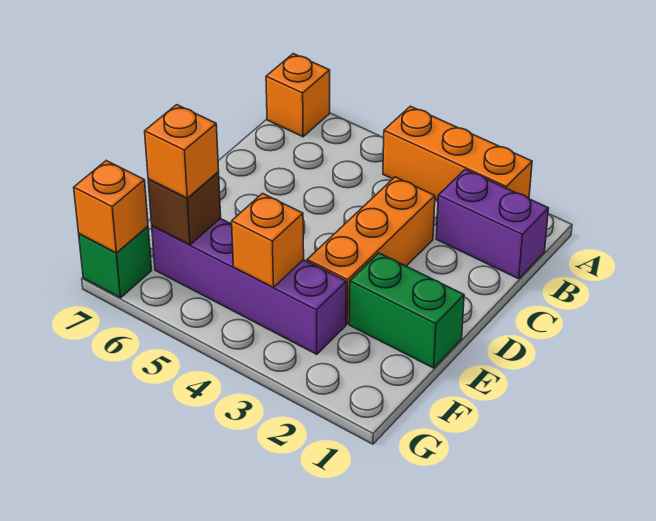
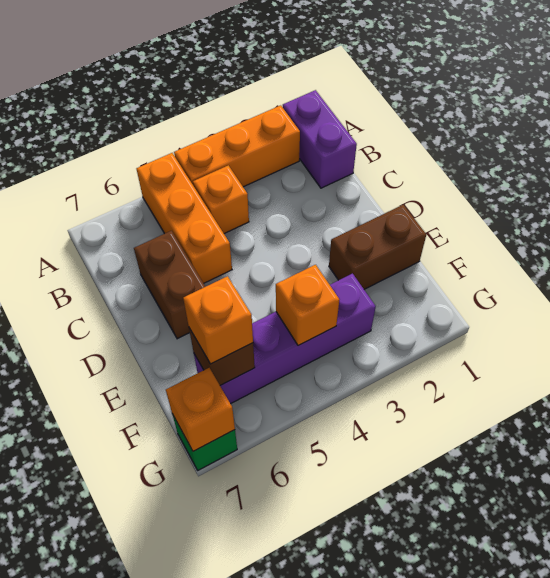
orange brick A7 level 1 -> orange brick B4 level 1
purple brick B1:B2 level 1 -> purple brick A1:B1 level 1
orange brick C3:E3 level 1 -> orange brick A5:C5 level 1
none -> brown brick C6:D6 level 1
green brick E1:E2 level 1 -> brown brick E1:E2 level 1

